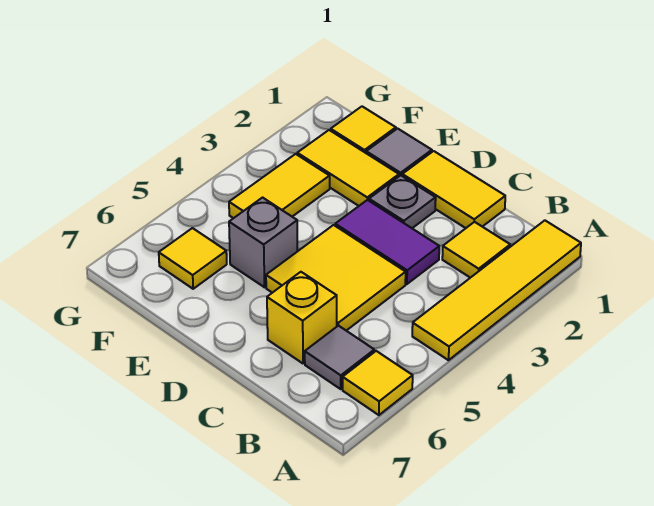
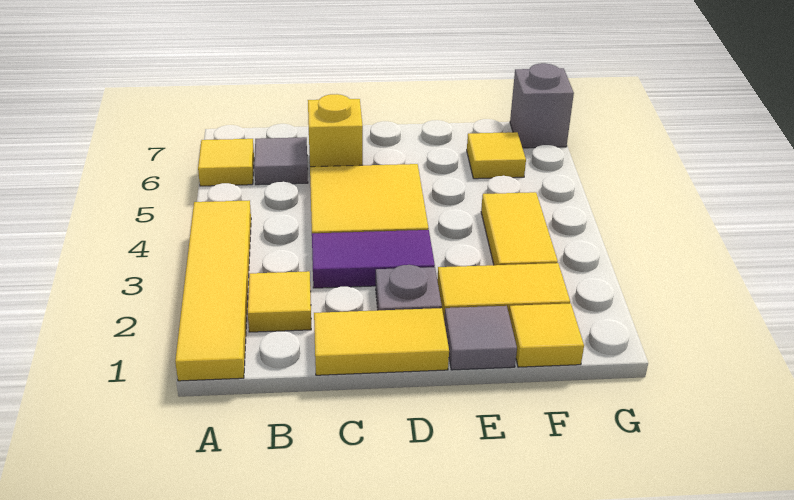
grey brick E5 level 1 -> grey brick G7 level 1

